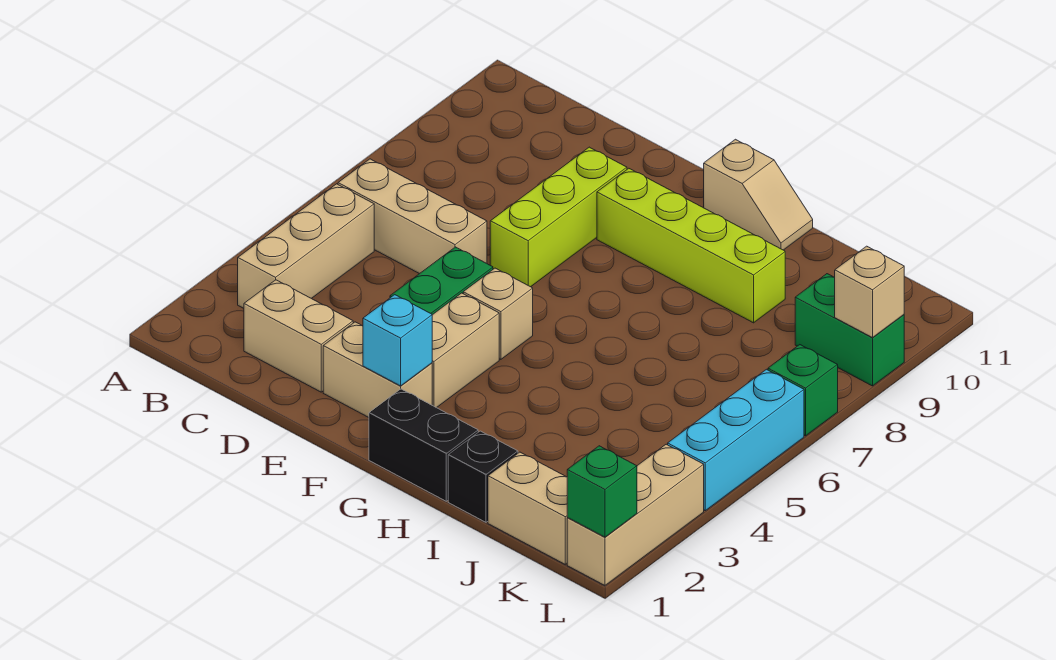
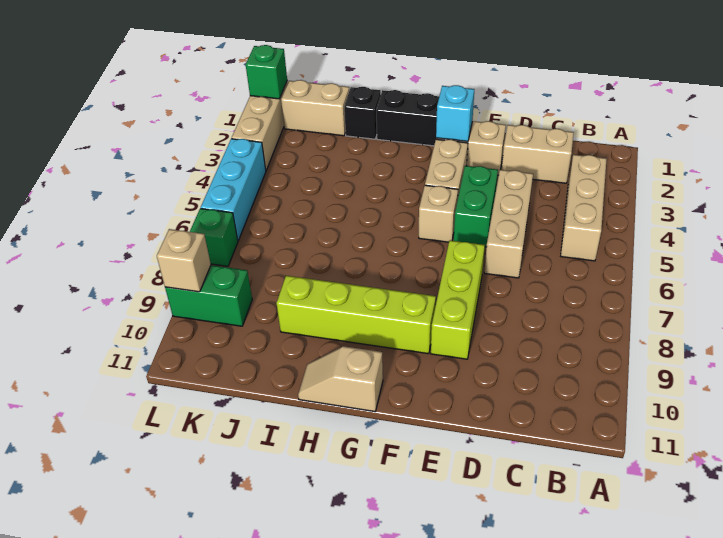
tan brick B6:D6 level 1 -> tan brick D4:D6 level 1

